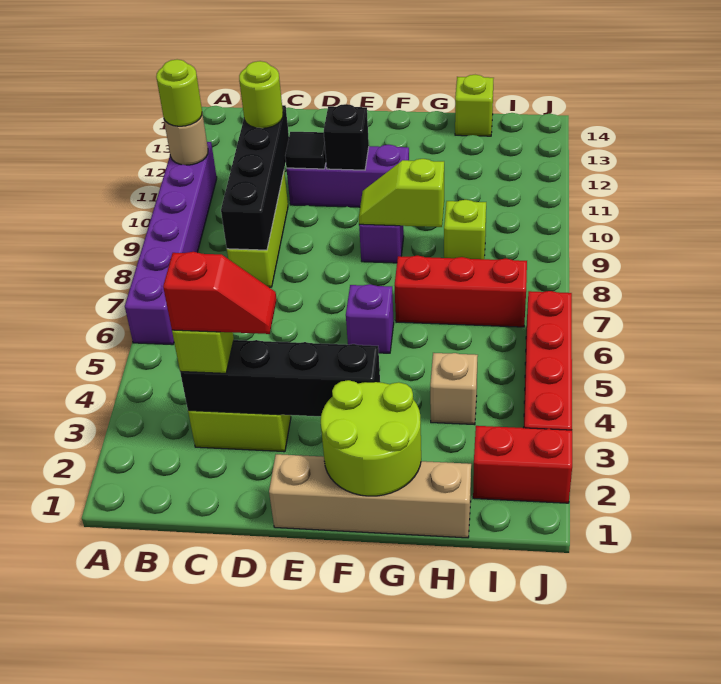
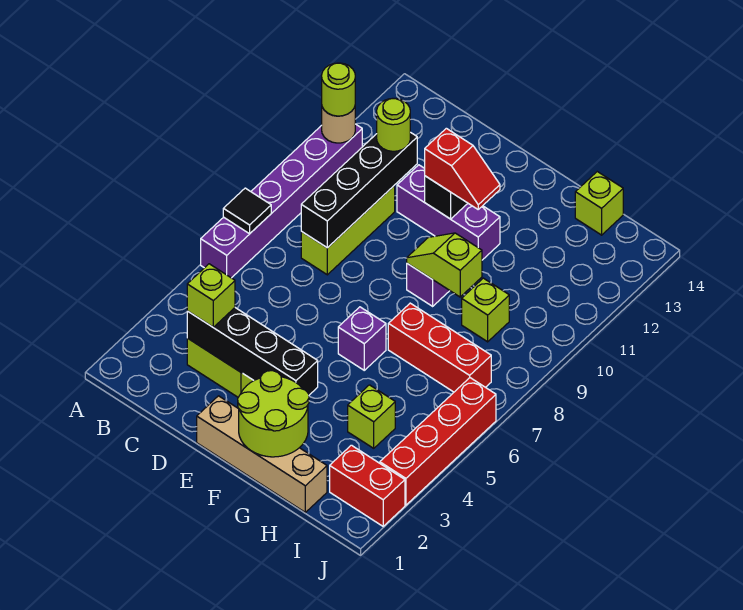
red slope C3:D3 level 4 top C -> red slope E11:F11 level 3 top E
black tile D11 level 2 -> black tile A7 level 2
tan brick H4 level 1 -> lime brick H4 level 1

